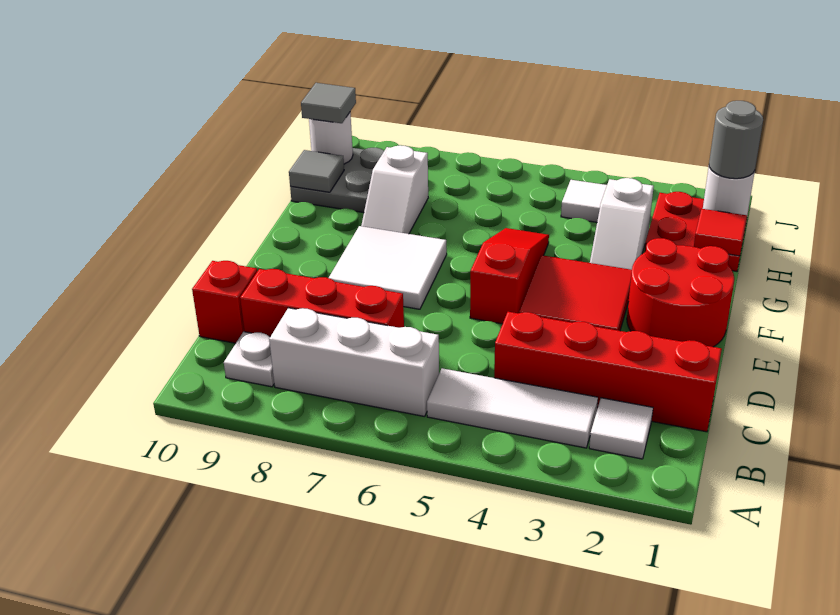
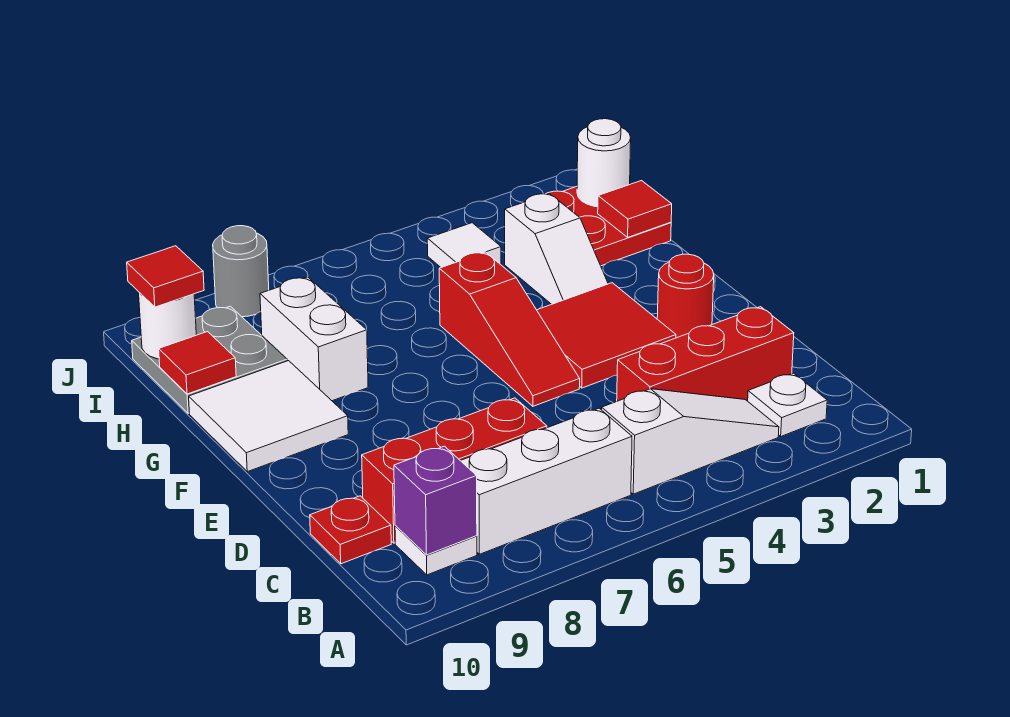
white tile B2 level 1 -> white plate B2 level 1
white tile B3:B5 level 1 -> white slope B3:B5 level 1 top 5
none -> purple brick B9 level 2
red brick C1:C4 level 1 -> red brick C2:C4 level 1
red brick C10 level 1 -> red plate C10 level 1
red round brick E1:F2 level 1 -> red round brick E2 level 1
red slope E5:G5 level 1 top E -> red slope E5:G5 level 1 top G
white tile E7:F8 level 1 -> white tile F9:G10 level 1
white slope G8:H8 level 1 top H -> white brick G8:H8 level 1
grey tile H10 level 2 -> red tile H10 level 2
grey round brick I1 level 3 -> grey round brick J8 level 1
grey tile I10 level 3 -> red tile I10 level 3

